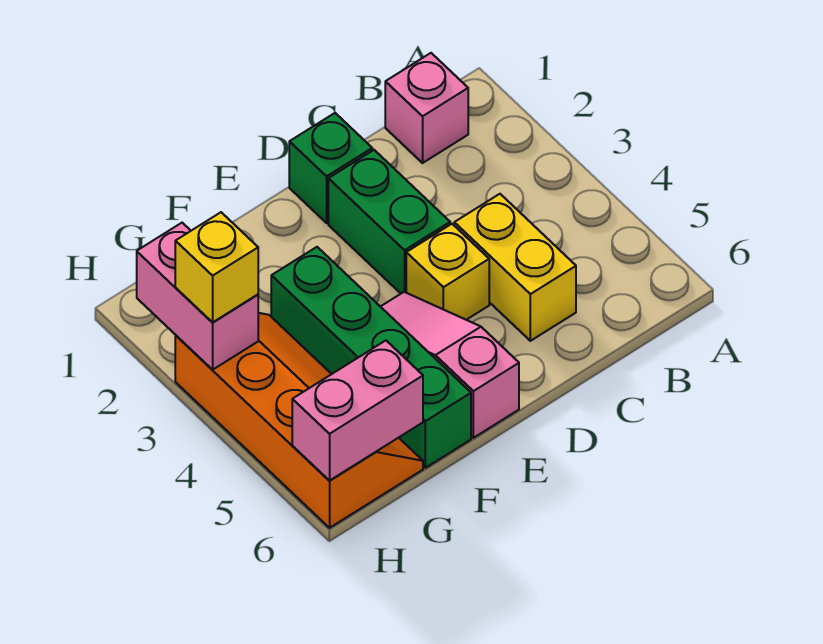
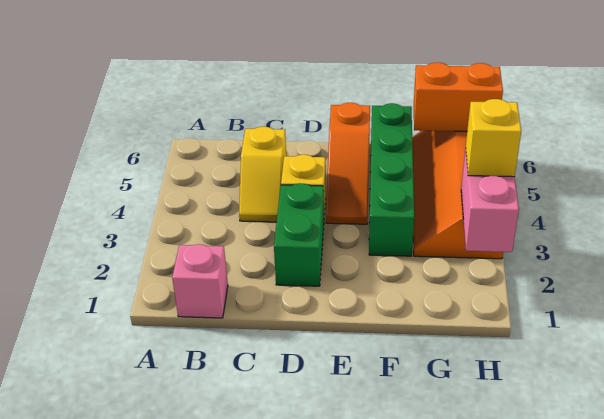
yellow brick C4:C5 level 1 -> yellow slope C4:C5 level 1 top 5
green brick D1 level 1 -> none
pink slope E4:E6 level 1 top 6 -> orange slope E4:E6 level 1 top 6
pink brick G6:H6 level 2 -> orange brick G6:H6 level 2

